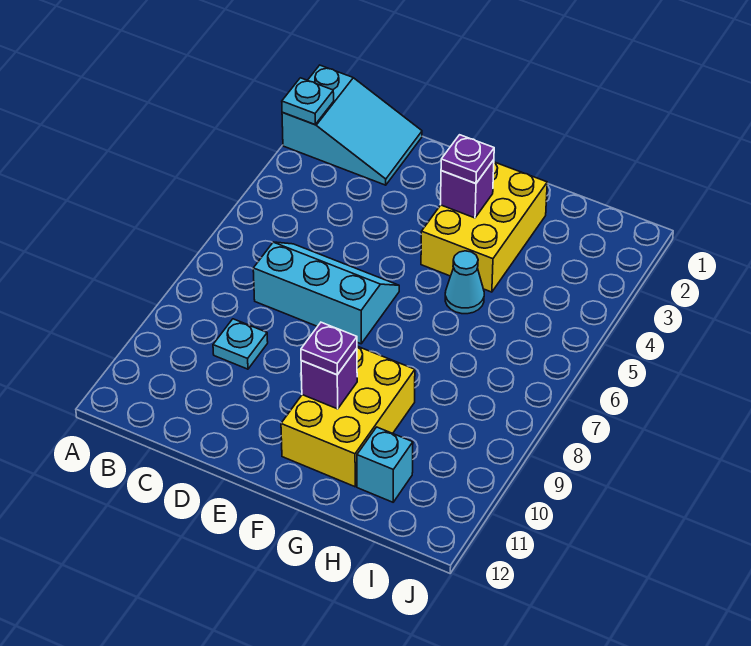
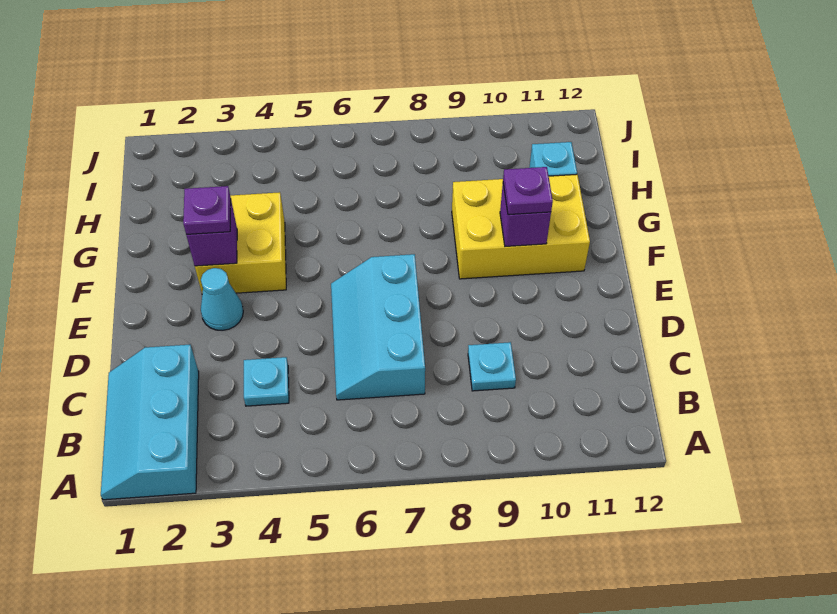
cyan slope A1:C2 level 1 top A -> cyan slope A1:C2 level 1 top 2
cyan plate A2 level 2 -> cyan plate C4 level 1
yellow brick F2:G4 level 1 -> yellow brick F3:G4 level 1
cyan cone G5 level 1 -> cyan cone E3 level 1

